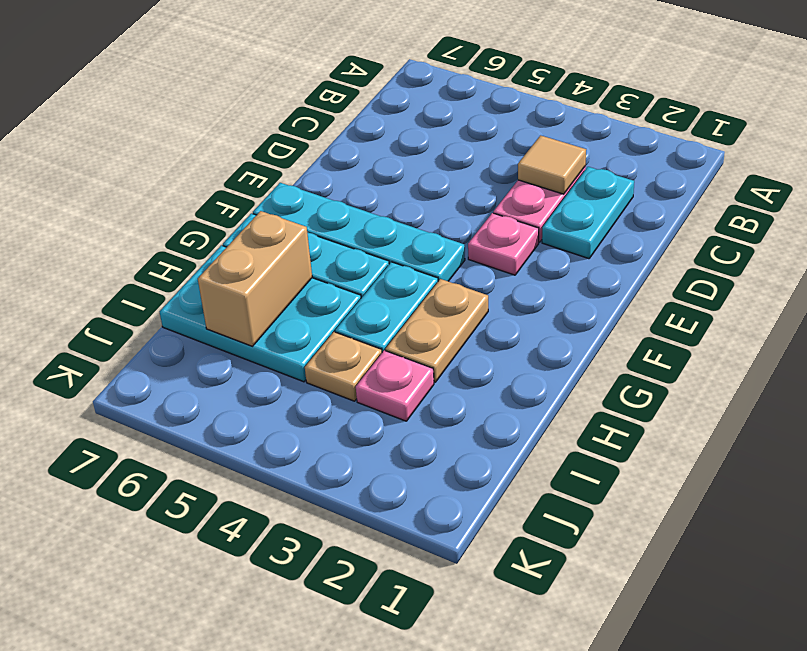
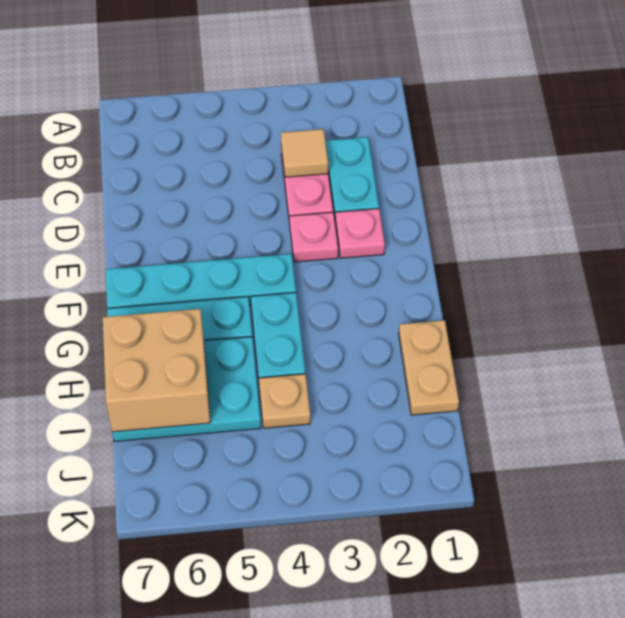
tan plate G3:H3 level 1 -> tan plate H1:I1 level 1
tan brick H6:I6 level 2 -> tan brick H6:I7 level 2
pink plate I3 level 1 -> pink plate E2 level 1

